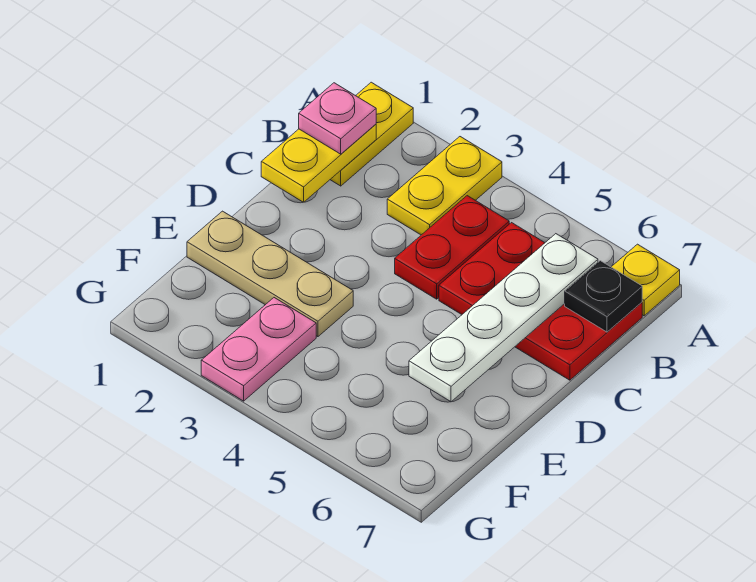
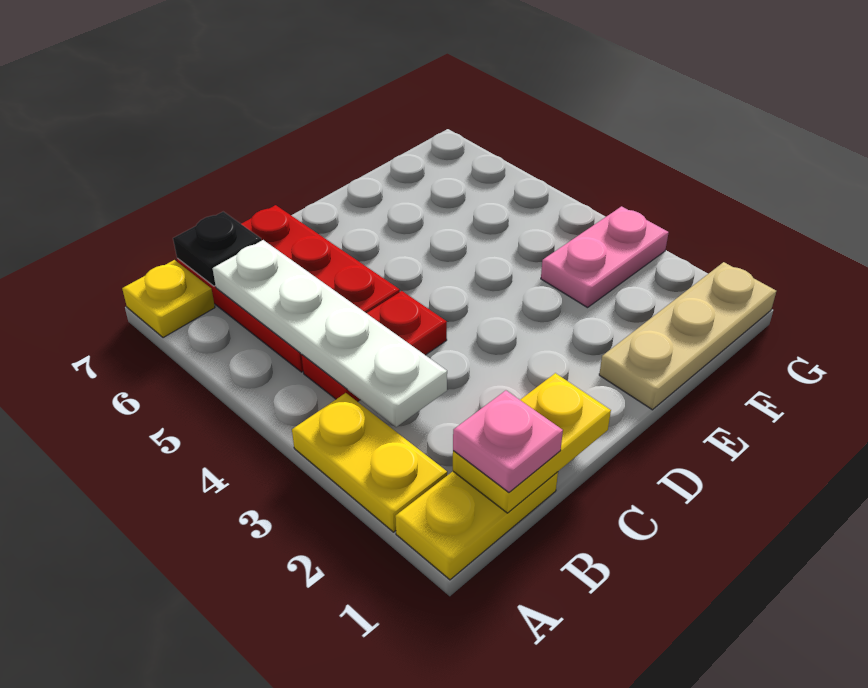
yellow plate A3:B3 level 1 -> yellow plate A2:A3 level 1
white plate B6:E6 level 2 -> white plate B3:B6 level 2
tan plate E1:E3 level 1 -> tan plate E1:G1 level 1

